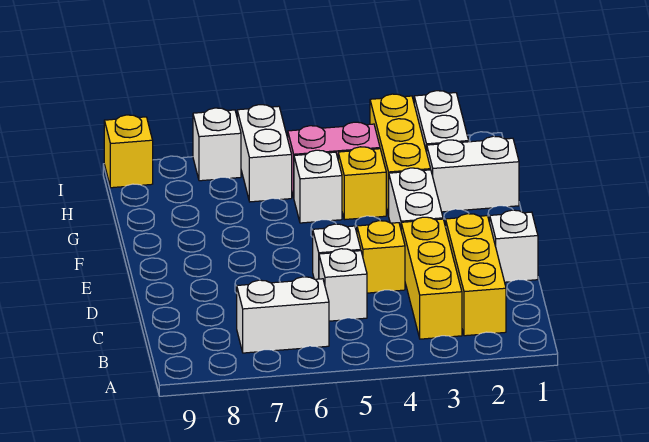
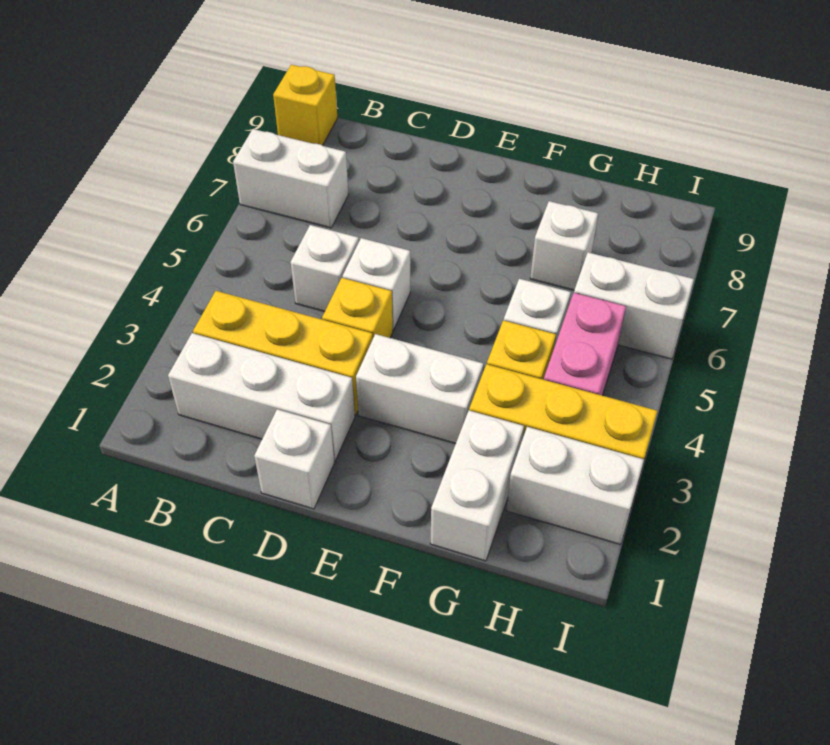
yellow brick B2:D2 level 1 -> white brick B2:D2 level 1
white brick B6:B7 level 1 -> white brick A7:B7 level 1
white brick I7 level 1 -> white brick G7 level 1
yellow brick I9 level 1 -> yellow brick A9 level 1

